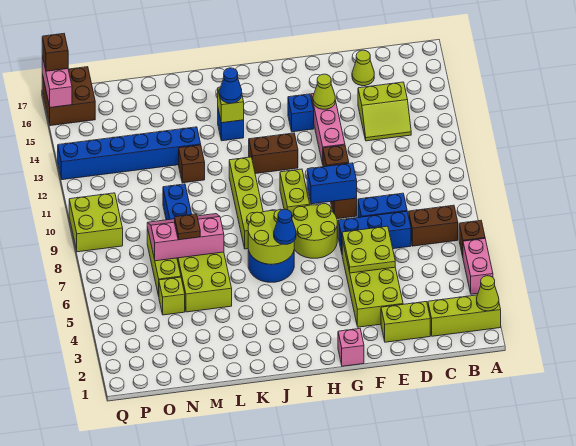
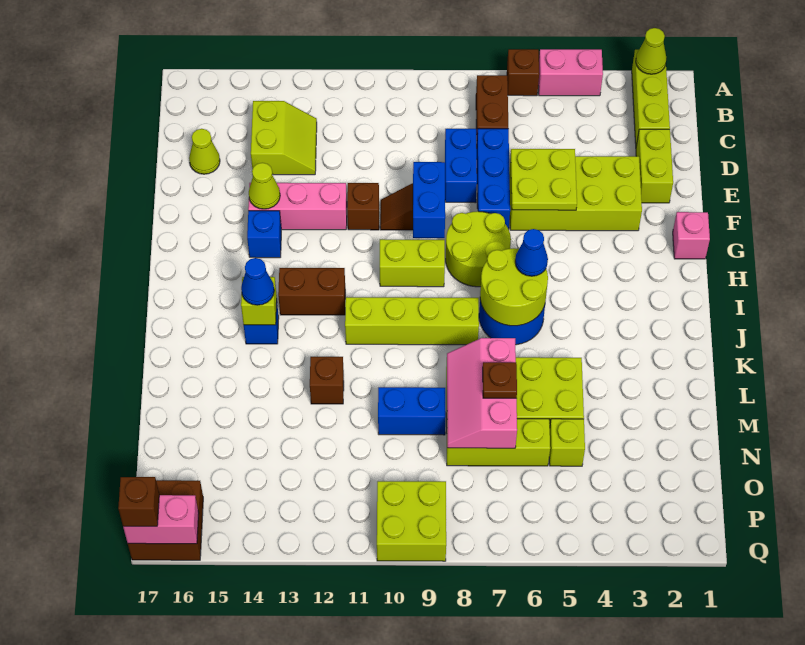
brown brick H12:I12 level 1 -> brown brick I12:I13 level 1
blue brick L13:Q13 level 1 -> none

